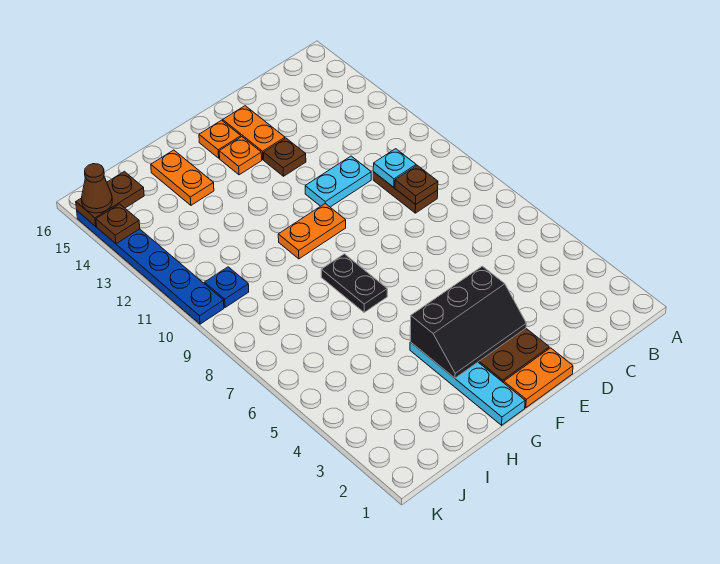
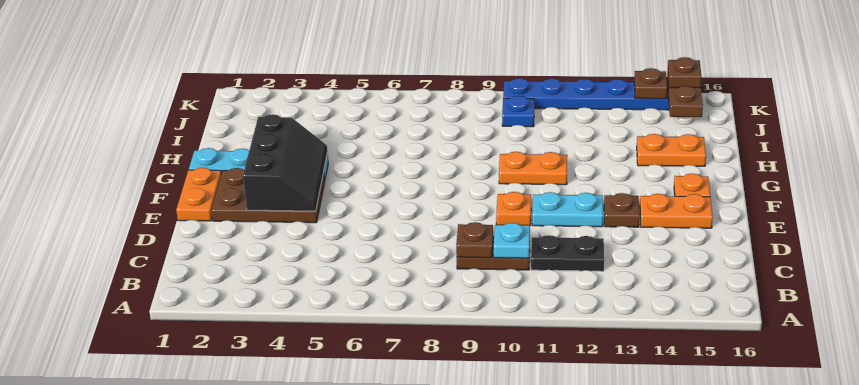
cyan plate D11:E11 level 1 -> cyan plate E11:E12 level 1
black slope E3:G4 level 2 top 4 -> black slope E3:G4 level 2 top 3
orange plate F10:G10 level 1 -> orange plate G10:G11 level 1
orange plate F14 level 1 -> orange plate E10 level 1
black plate G7:G8 level 1 -> black plate C11:C12 level 1
brown cone K15 level 3 -> brown plate K15 level 3

